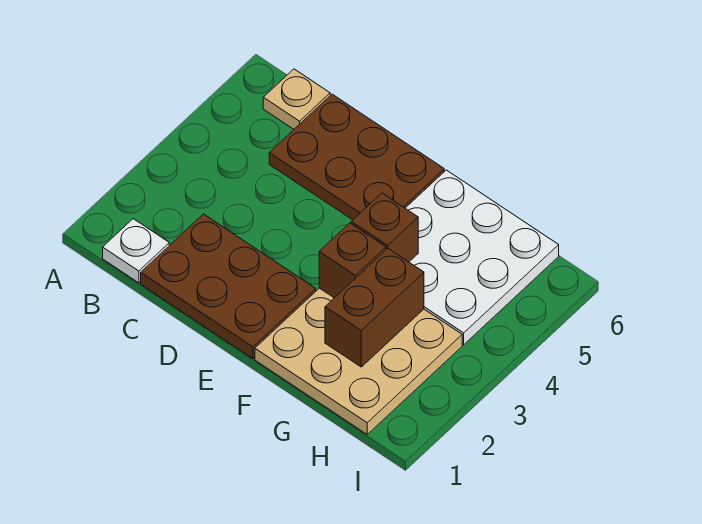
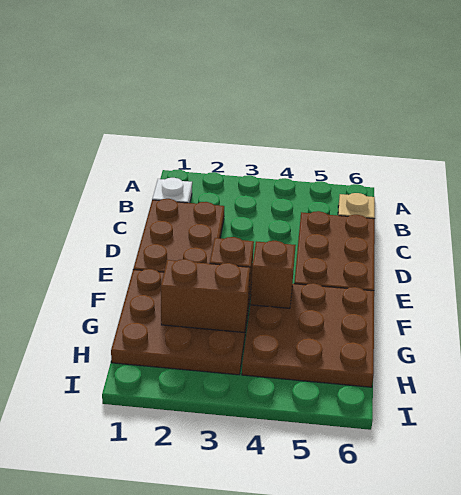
tan plate F1:H3 level 1 -> brown plate F1:H3 level 1
white plate F4:H6 level 1 -> brown plate F4:H6 level 1

